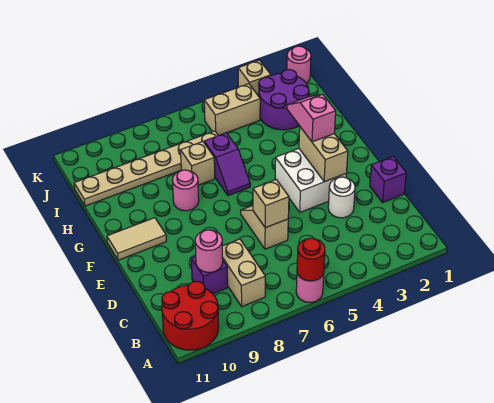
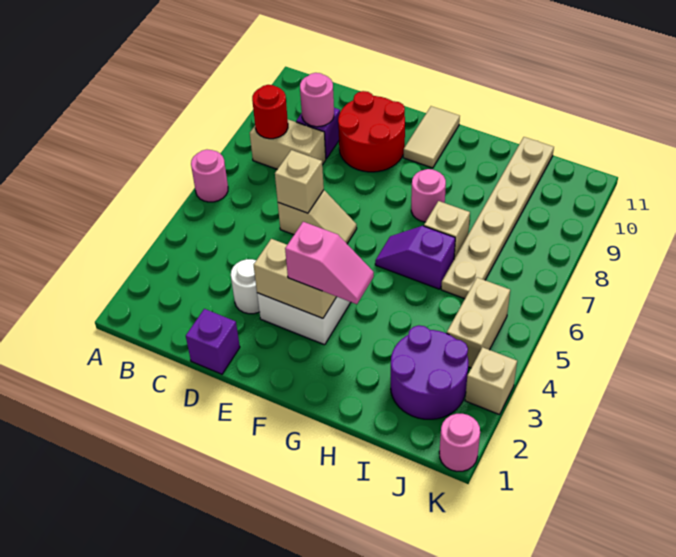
red round brick A6 level 2 -> red round brick B8 level 2
red round brick A10:B11 level 1 -> red round brick D9:E10 level 1

